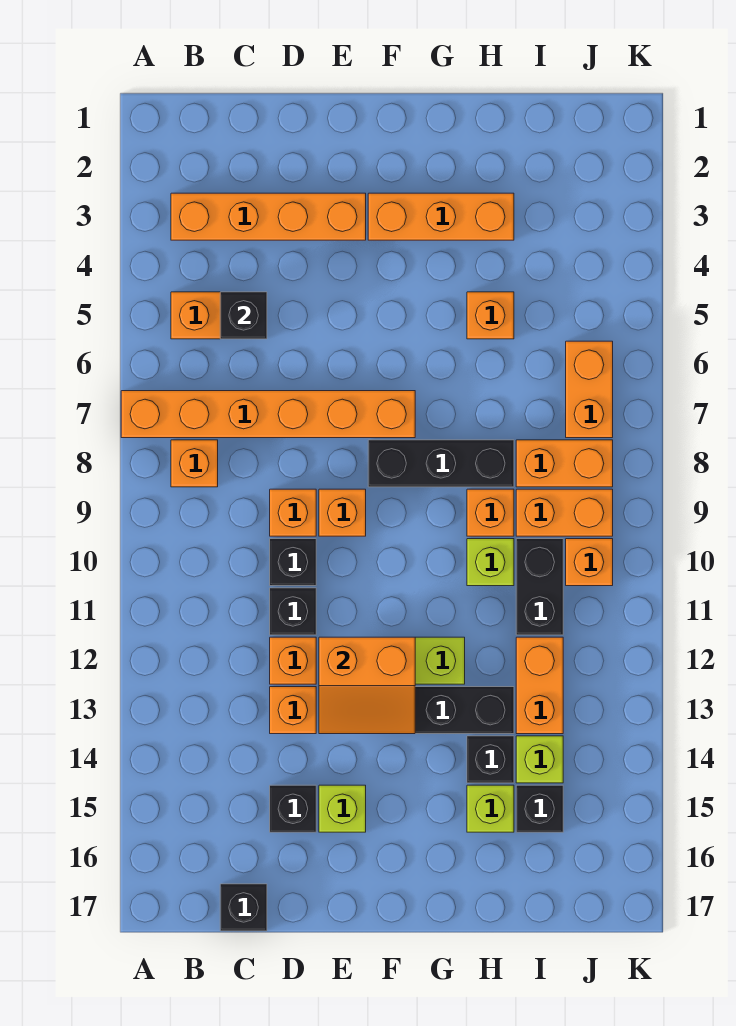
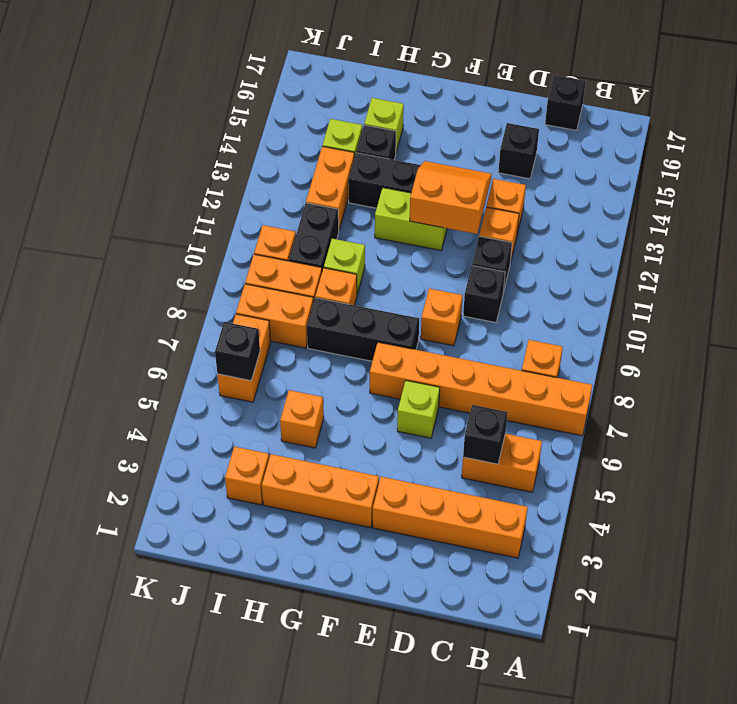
orange brick D9 level 1 -> orange brick I3 level 1
lime brick E15 level 1 -> lime brick E6 level 1
black brick I15 level 1 -> black brick J6 level 2

